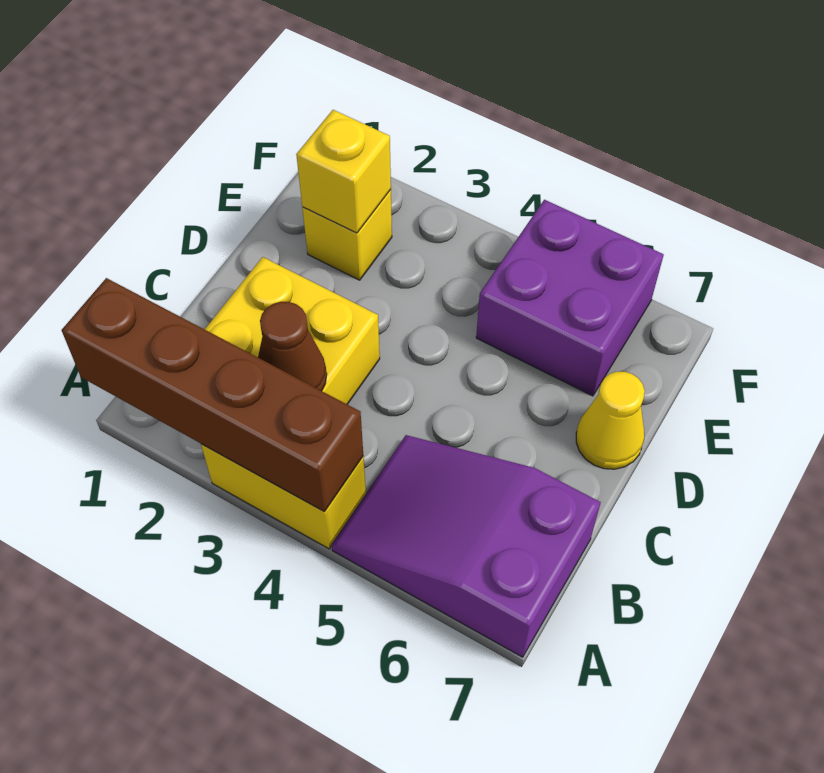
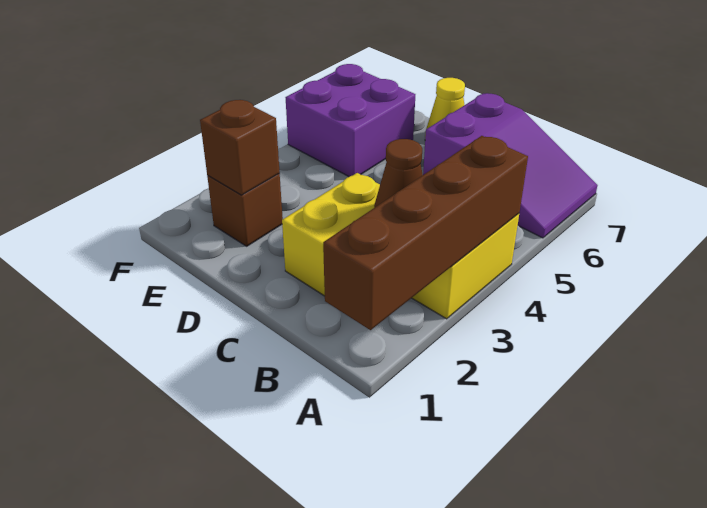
purple slope A5:B7 level 1 top 7 -> purple slope A6:C7 level 1 top C
yellow brick E2 level 1 -> brown brick E2 level 1
yellow brick E2 level 2 -> brown brick E2 level 2

